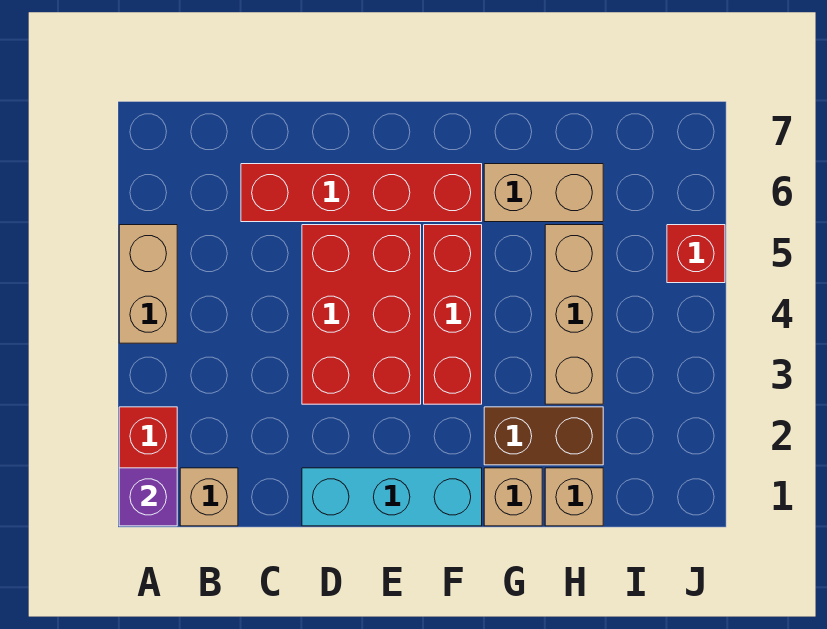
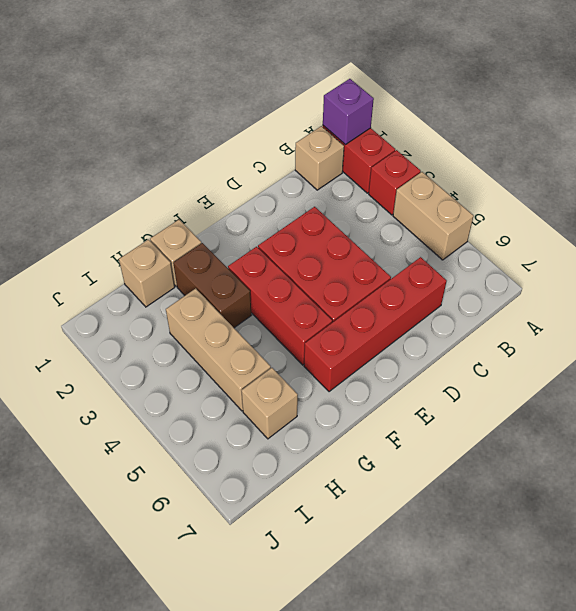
cyan brick D1:F1 level 1 -> none
brown brick G2:H2 level 1 -> brown brick G2:G3 level 1
tan brick G6:H6 level 1 -> tan brick H6 level 1
red brick J5 level 1 -> red brick A3 level 1

